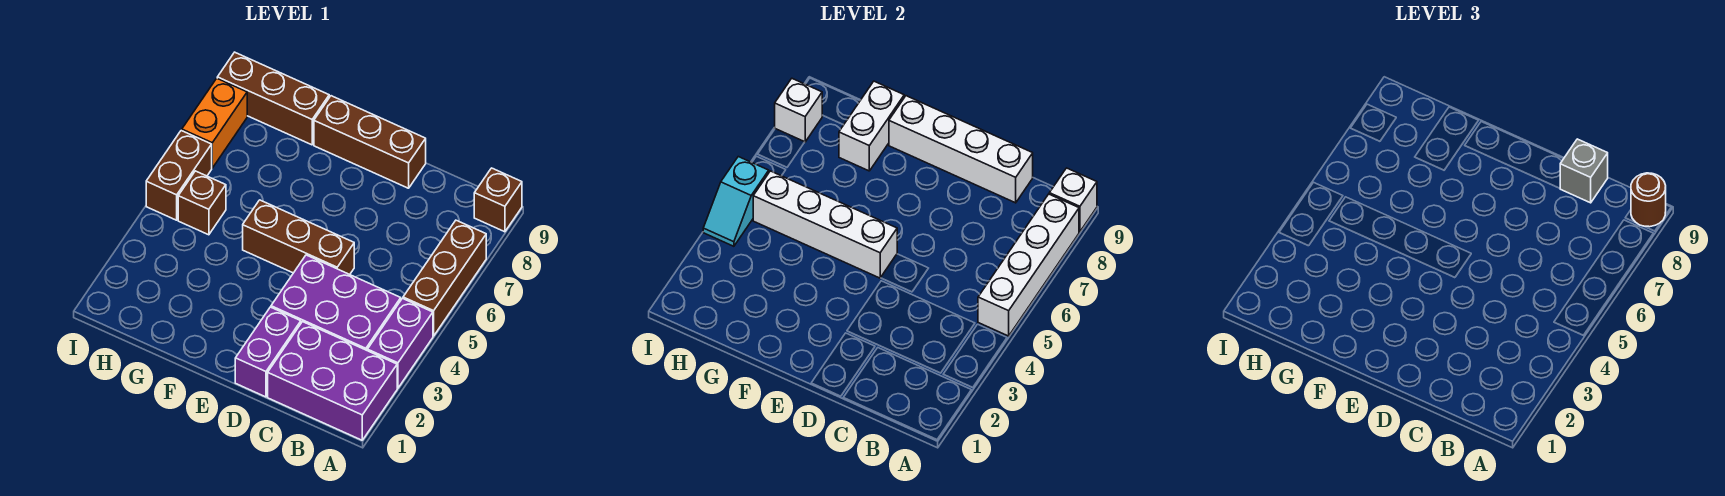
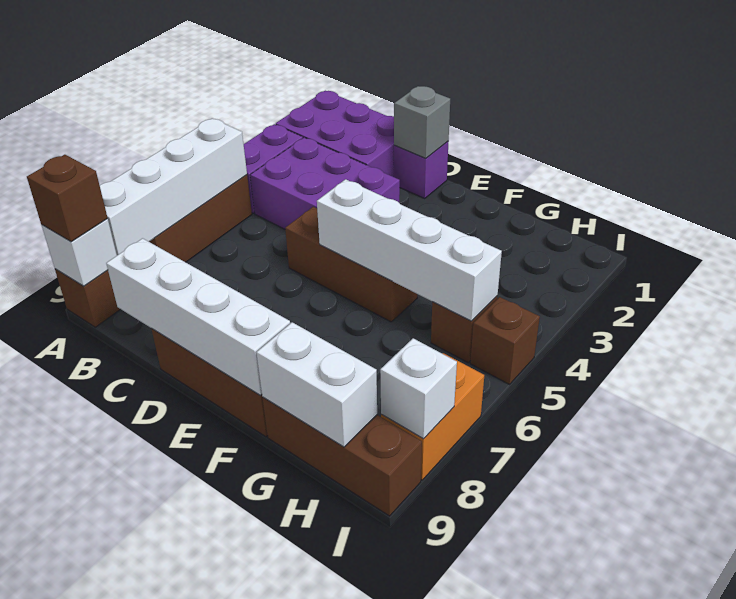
brown round brick A9 level 3 -> brown brick A9 level 3
grey brick C9 level 3 -> grey brick D1 level 2
purple brick D1:D2 level 1 -> purple brick D1 level 1
white brick G8:G9 level 2 -> white brick G9:H9 level 2
cyan slope I4:I5 level 2 top 5 -> none
brown brick I5:I6 level 1 -> brown brick I5 level 1

